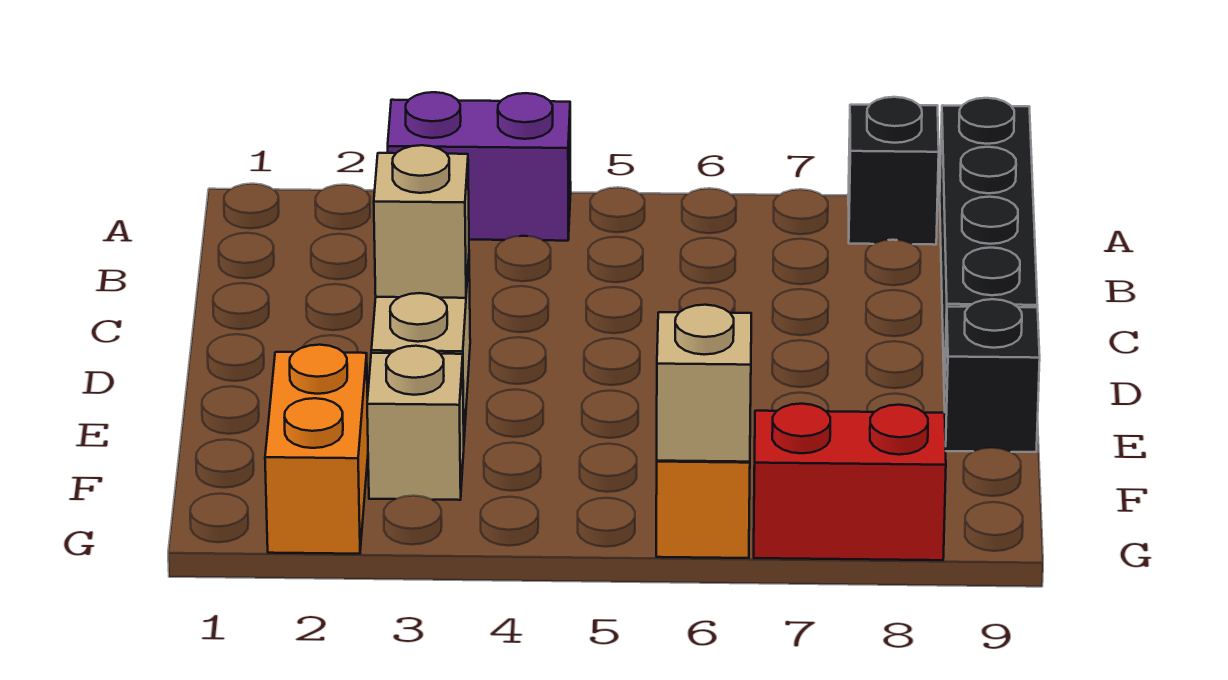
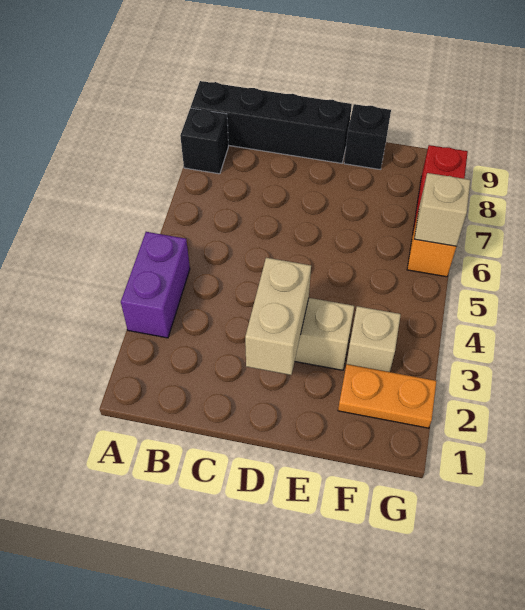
tan brick D3 level 2 -> tan brick D2:D3 level 2
orange brick F2:G2 level 1 -> orange plate F2:G2 level 1

